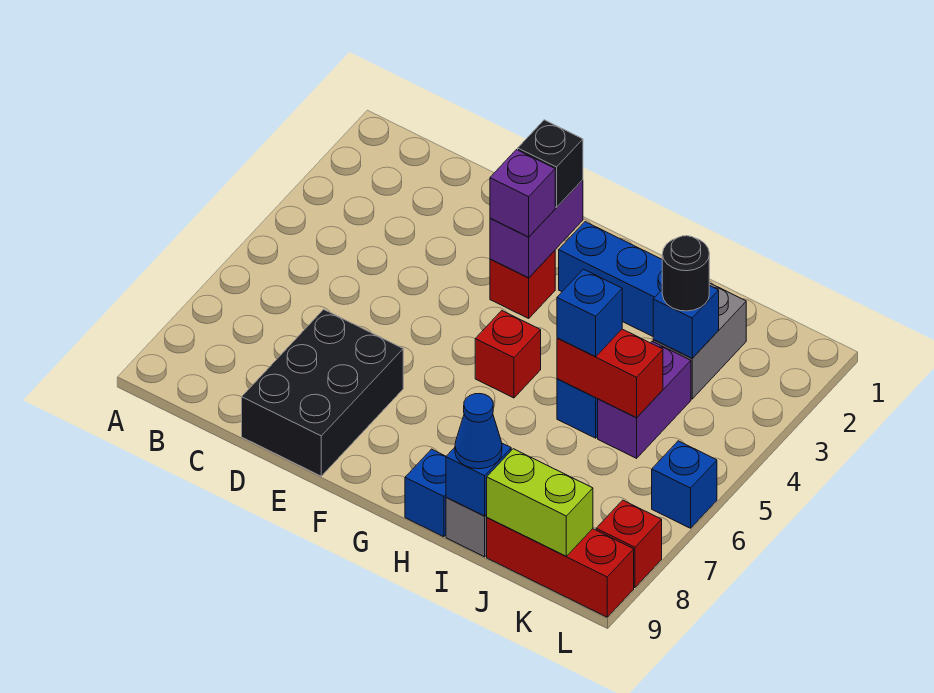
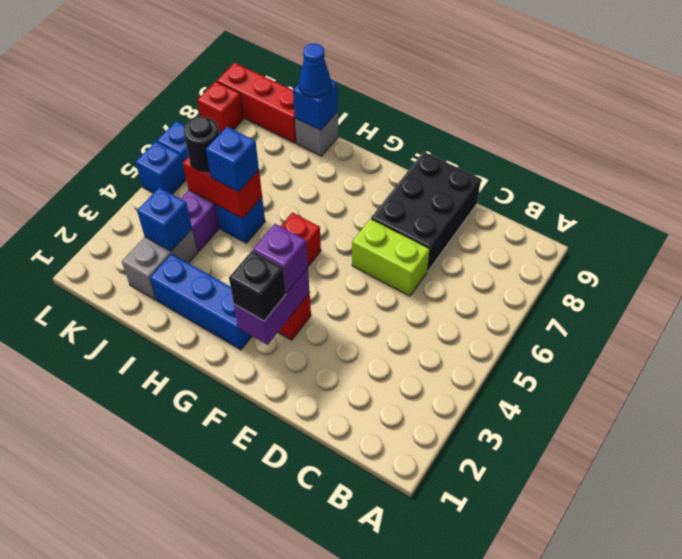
blue brick H9 level 1 -> blue brick L5 level 1
black round brick J3 level 3 -> black round brick J5 level 3
lime brick J9:K9 level 2 -> lime brick D6:E6 level 1

